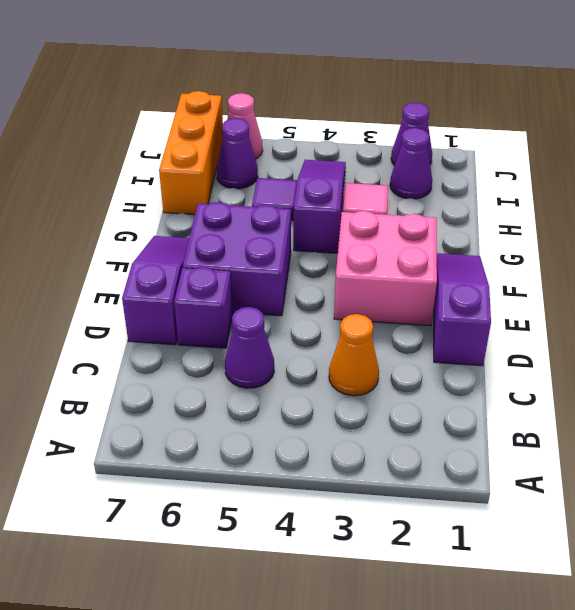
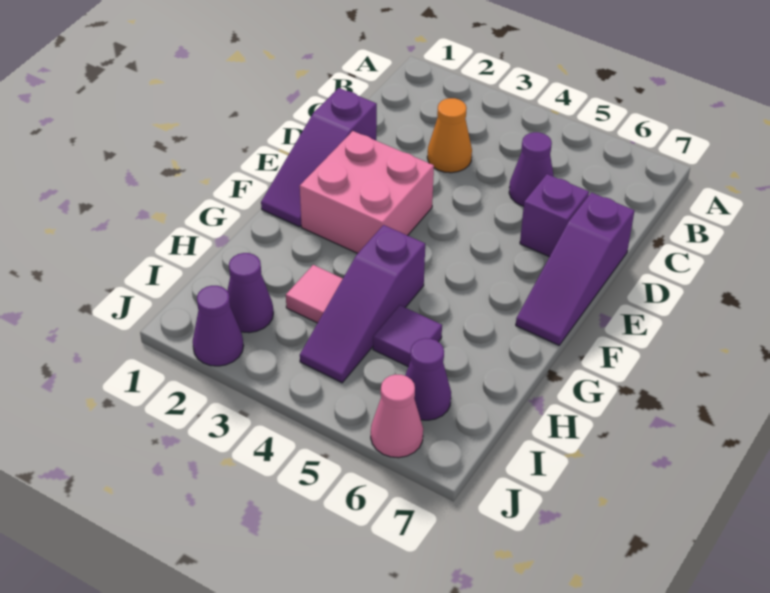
purple brick E5:F6 level 1 -> none
orange brick H7:J7 level 1 -> none

